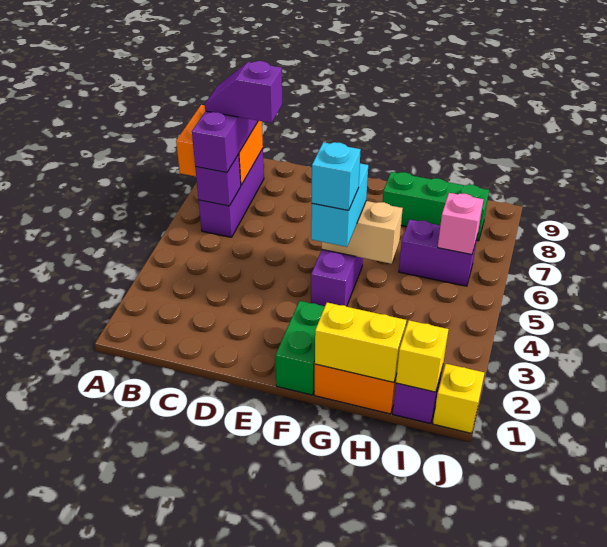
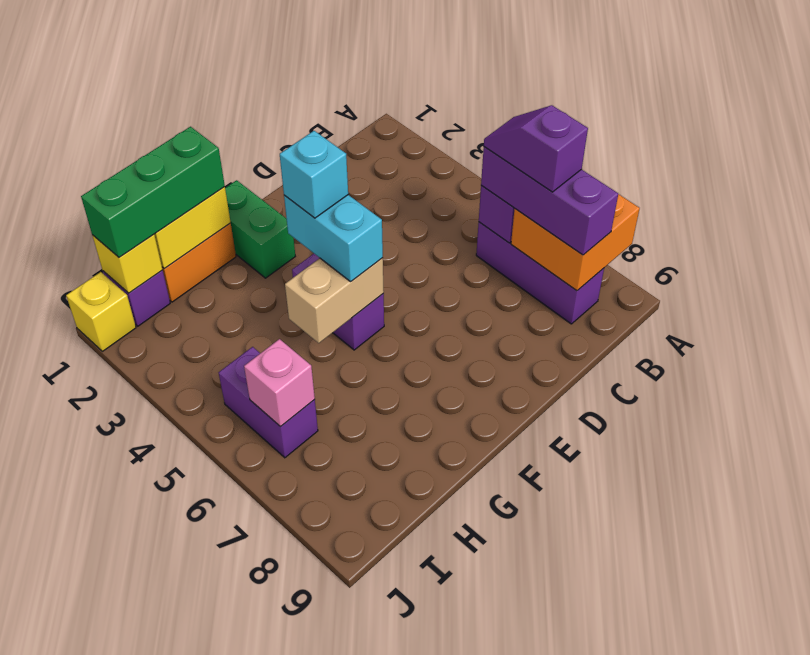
purple slope B7:C7 level 4 top C -> purple slope B6:B7 level 4 top 7
green brick G8:I8 level 1 -> green brick G1:I1 level 3
purple brick H6:I6 level 1 -> purple brick I5:I6 level 1

